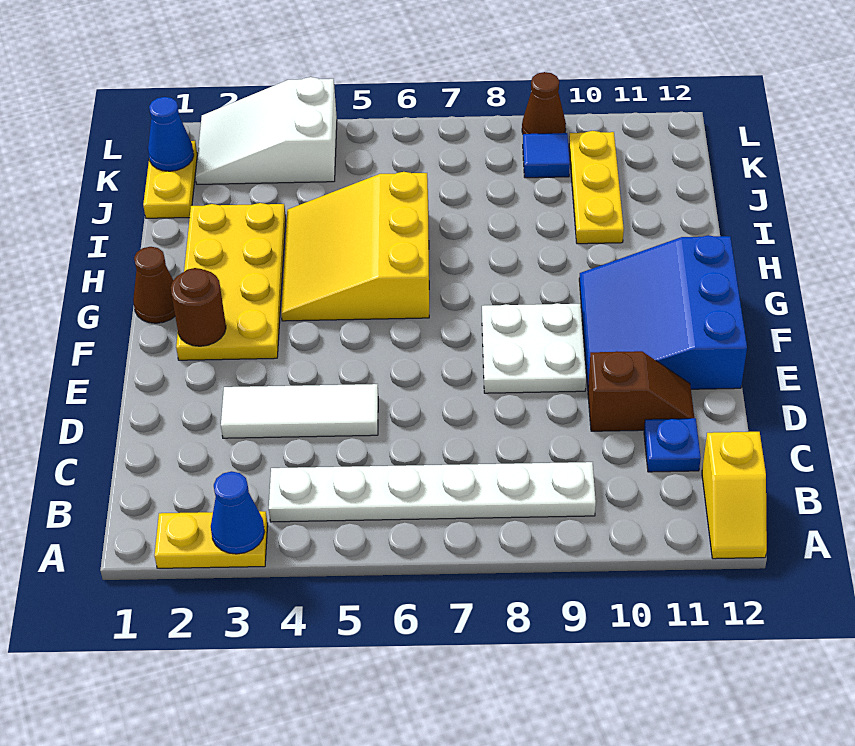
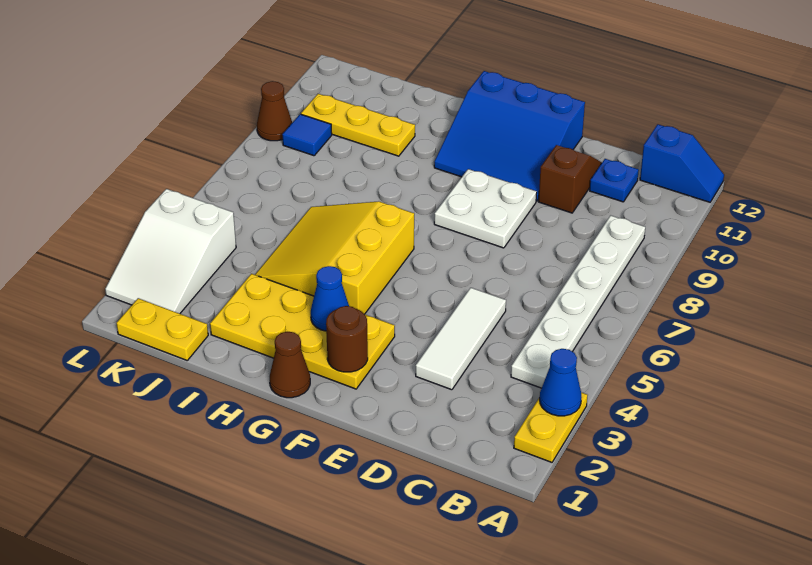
yellow slope A12:B12 level 1 top B -> blue slope A12:B12 level 1 top B
yellow slope G4:I6 level 1 top 6 -> yellow slope G4:I6 level 1 top G
blue cone K1 level 2 -> blue cone G3 level 2

